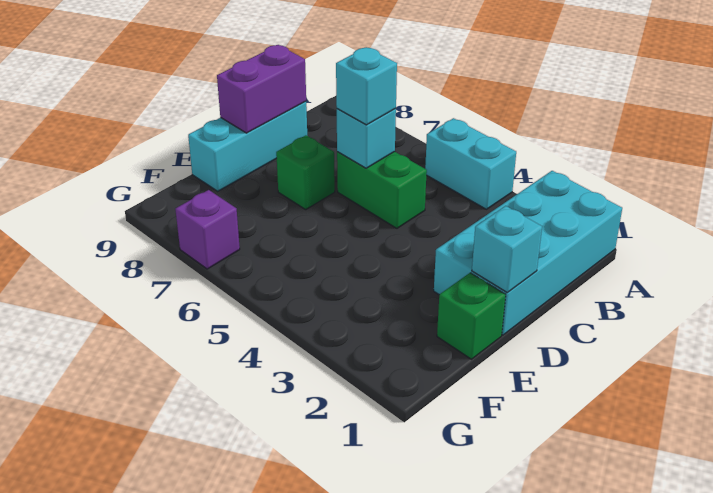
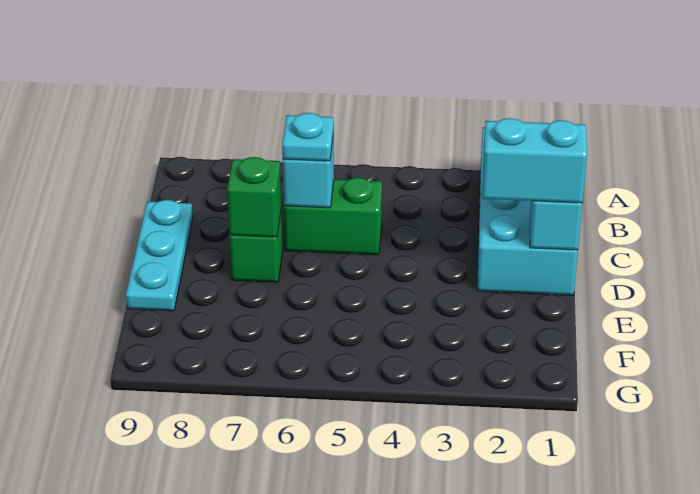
cyan brick A4:A5 level 1 -> cyan brick D1:D2 level 3
cyan brick C6 level 3 -> cyan plate C6 level 3
cyan brick C9:E9 level 1 -> cyan plate C9:E9 level 1
purple brick C9:D9 level 2 -> none
green brick E1 level 1 -> green brick D7 level 2
purple brick G7 level 1 -> none

